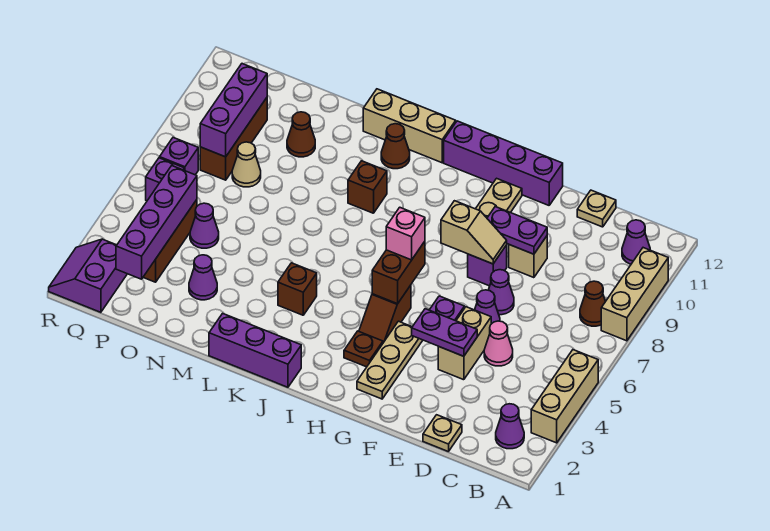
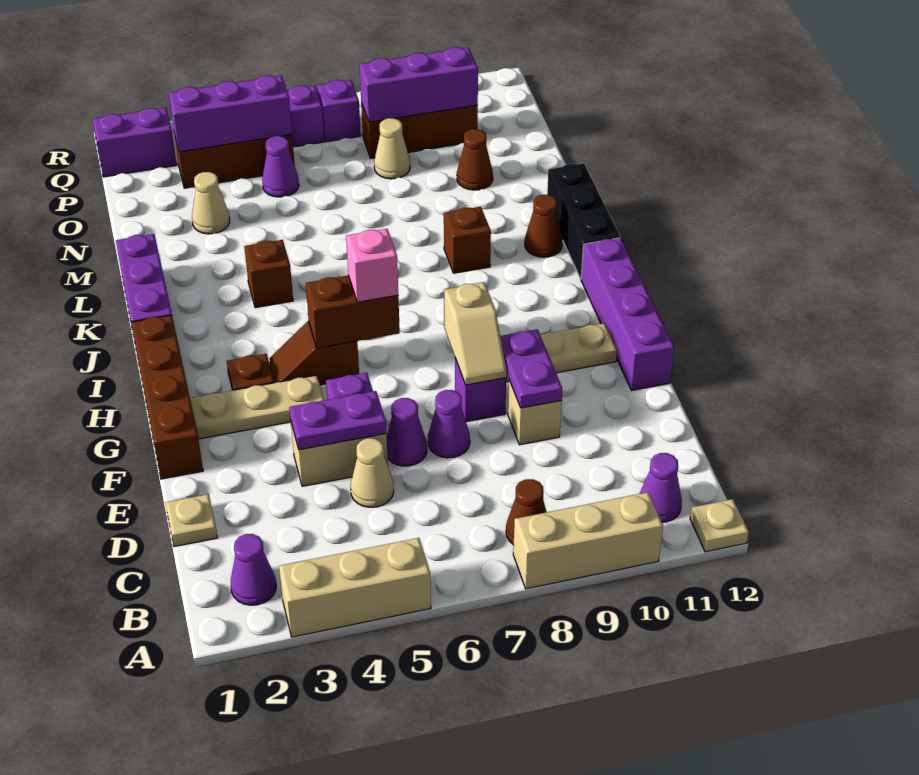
pink cone D5 level 1 -> tan cone D5 level 1
tan plate D12 level 1 -> tan plate A12 level 1
purple plate E4:F4 level 2 -> purple plate E4:E5 level 2
none -> brown brick F1:I1 level 1
tan brick J12:L12 level 1 -> black brick J12:L12 level 1
purple cone N3 level 1 -> tan cone N3 level 1
purple brick P2:P5 level 2 -> purple brick P3:P5 level 2

